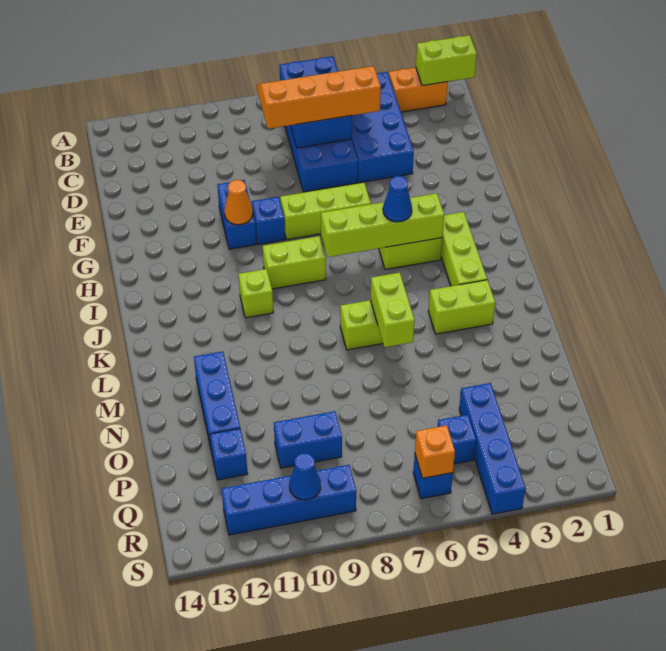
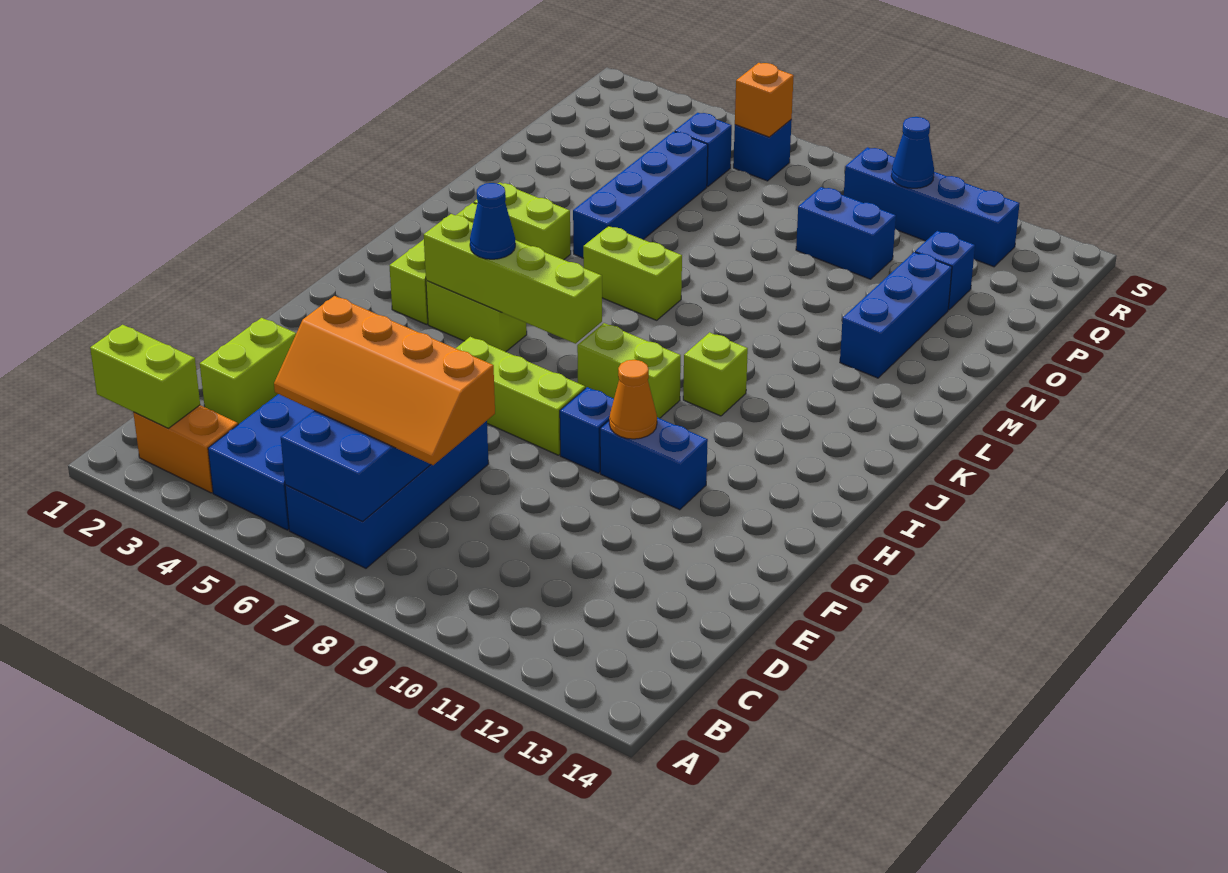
blue brick F10:G10 level 1 -> blue brick G10:G11 level 1
lime brick L6:M6 level 2 -> lime brick D2:E2 level 1
blue brick P4:S4 level 1 -> blue brick M5:P5 level 1

